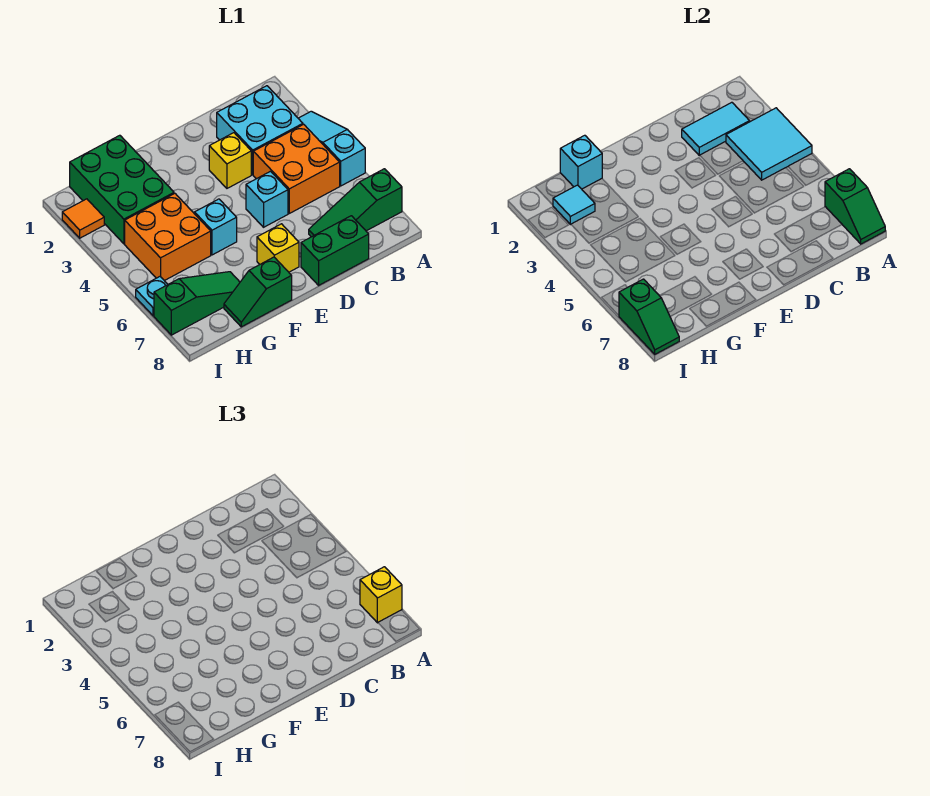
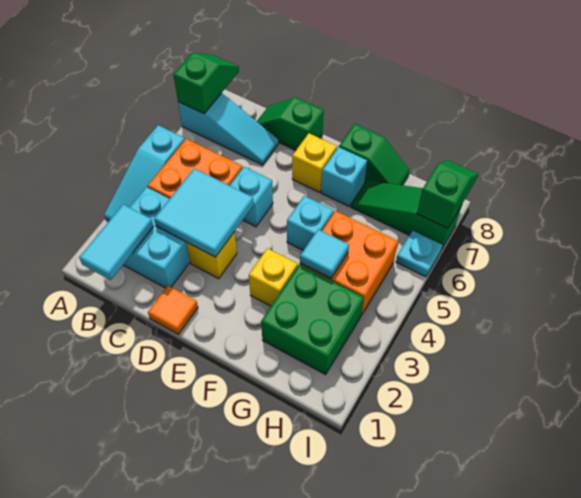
cyan tile A3:B4 level 2 -> cyan tile C3:D4 level 2
green slope A7:C7 level 1 top A -> cyan slope A7:C7 level 1 top A
yellow brick A7 level 3 -> yellow brick F3 level 1
cyan tile B2:C2 level 2 -> cyan tile B1:B2 level 2
green brick C8:D8 level 1 -> green slope C8:D8 level 1 top D
green brick G1:H3 level 1 -> green brick G2:H3 level 1
cyan brick G1 level 2 -> cyan brick F7 level 1
cyan tile H2 level 2 -> cyan tile G4 level 2
orange tile I2 level 1 -> orange tile D1 level 1

